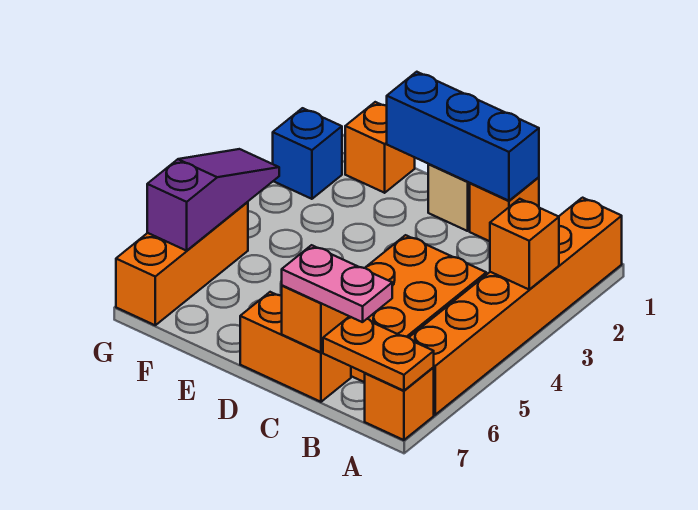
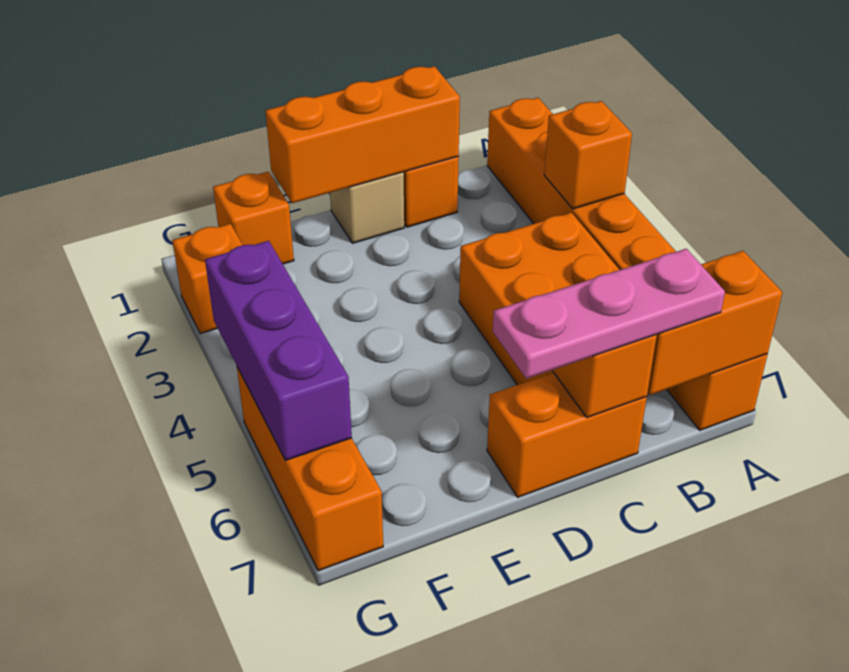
orange plate A7:B7 level 2 -> orange brick A7:B7 level 2
pink plate B7:C7 level 3 -> pink plate B7:D7 level 3
blue brick C1:E1 level 2 -> orange brick C1:E1 level 2
blue brick G2 level 1 -> orange brick G2 level 1
purple slope G4:G6 level 2 top 6 -> purple brick G4:G6 level 2

